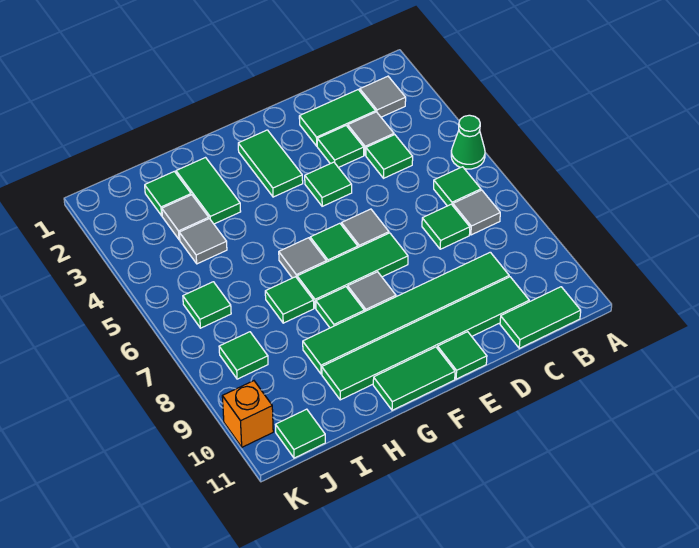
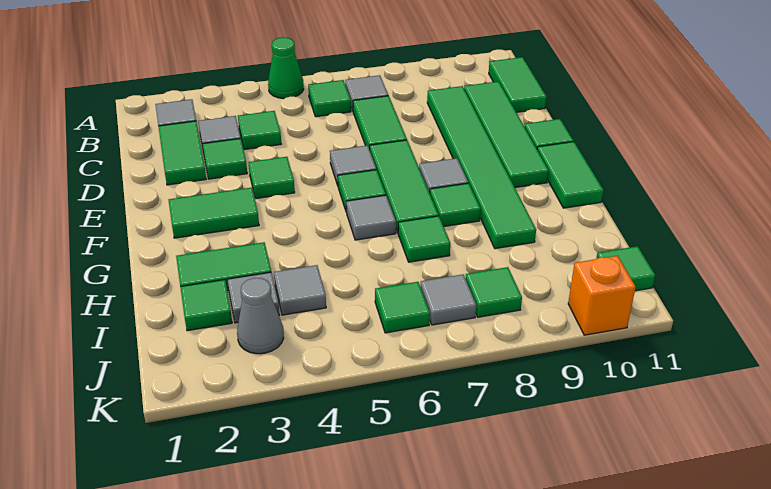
green tile C7 level 1 -> green tile C7:D7 level 1
green tile C10:H10 level 1 -> green tile C10:F10 level 1
none -> grey cone J3 level 1
none -> grey tile J7 level 1

